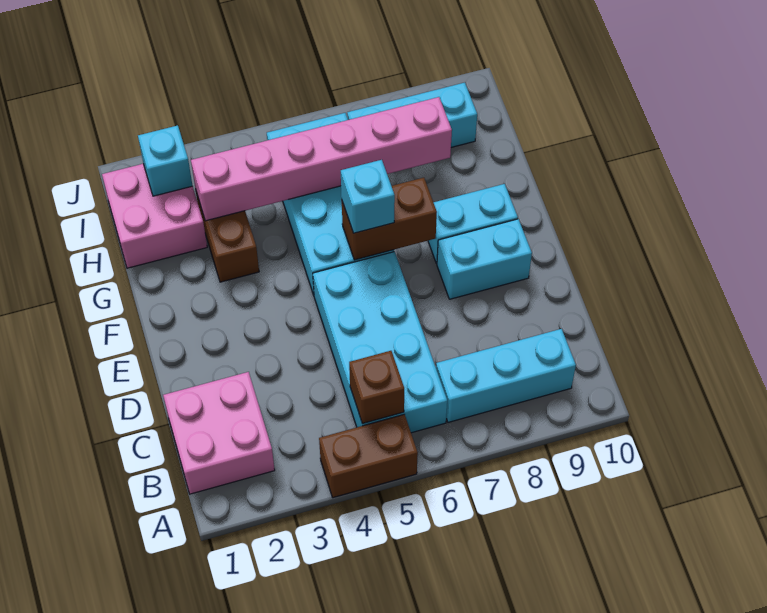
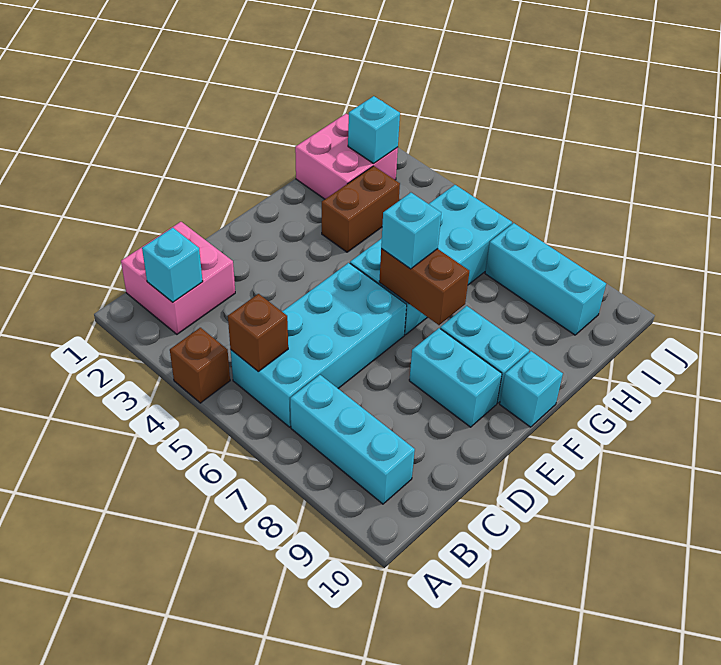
brown brick A4:A5 level 1 -> brown brick A4 level 1
none -> cyan brick B2 level 2
none -> cyan brick F10 level 1
pink brick H3:H8 level 2 -> none

